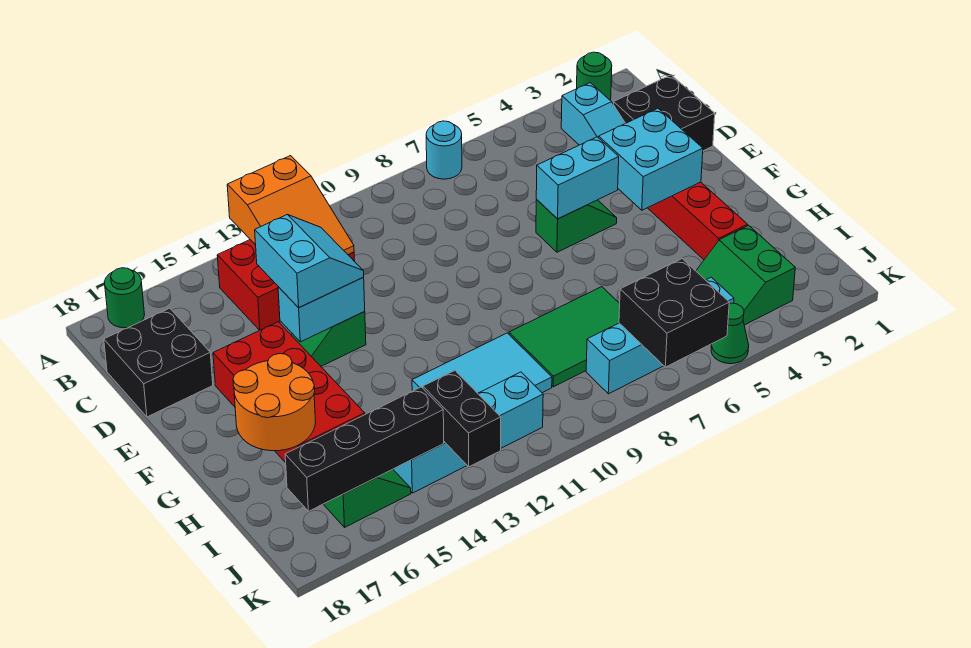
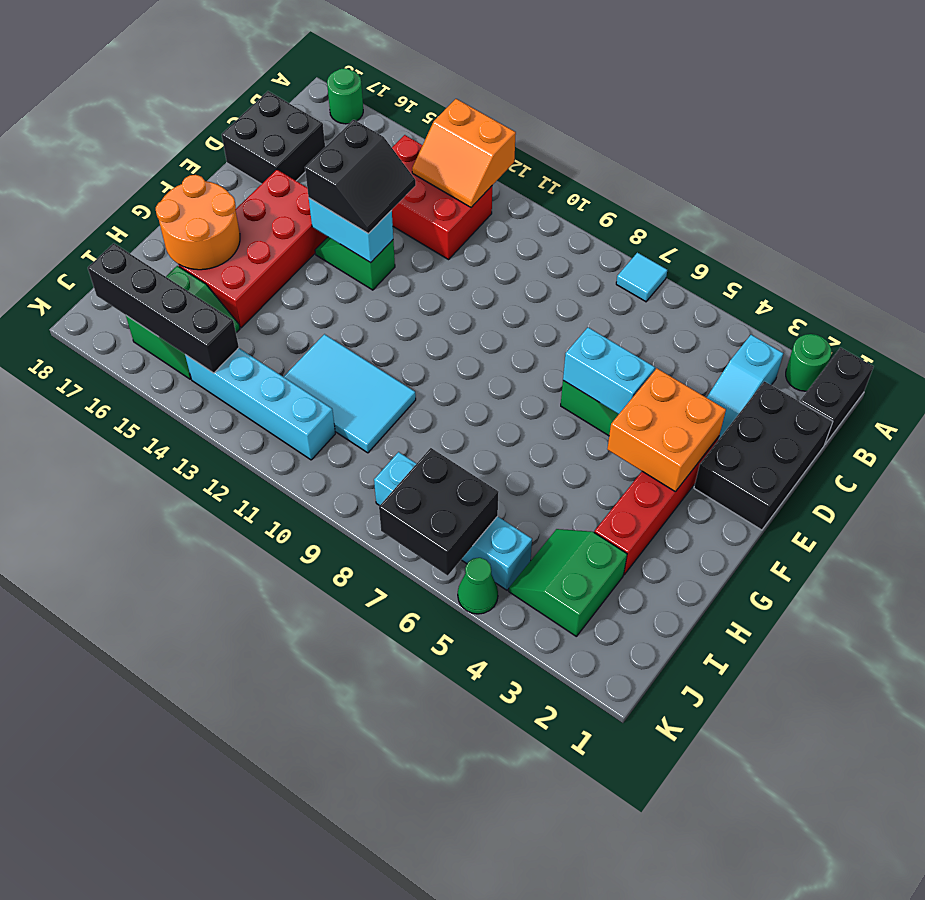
cyan round brick A7 level 1 -> cyan tile A7 level 1
orange slope A12:C13 level 2 top A -> orange slope A12:B13 level 2 top A
black brick C1:D2 level 1 -> black brick C1:E2 level 1
cyan slope D13:E14 level 3 top 14 -> black slope D13:E14 level 3 top 14
cyan brick E3:F4 level 2 -> orange brick E3:F4 level 2
green tile H7:I9 level 1 -> none
black brick J13:K13 level 2 -> black brick A1:B1 level 1

